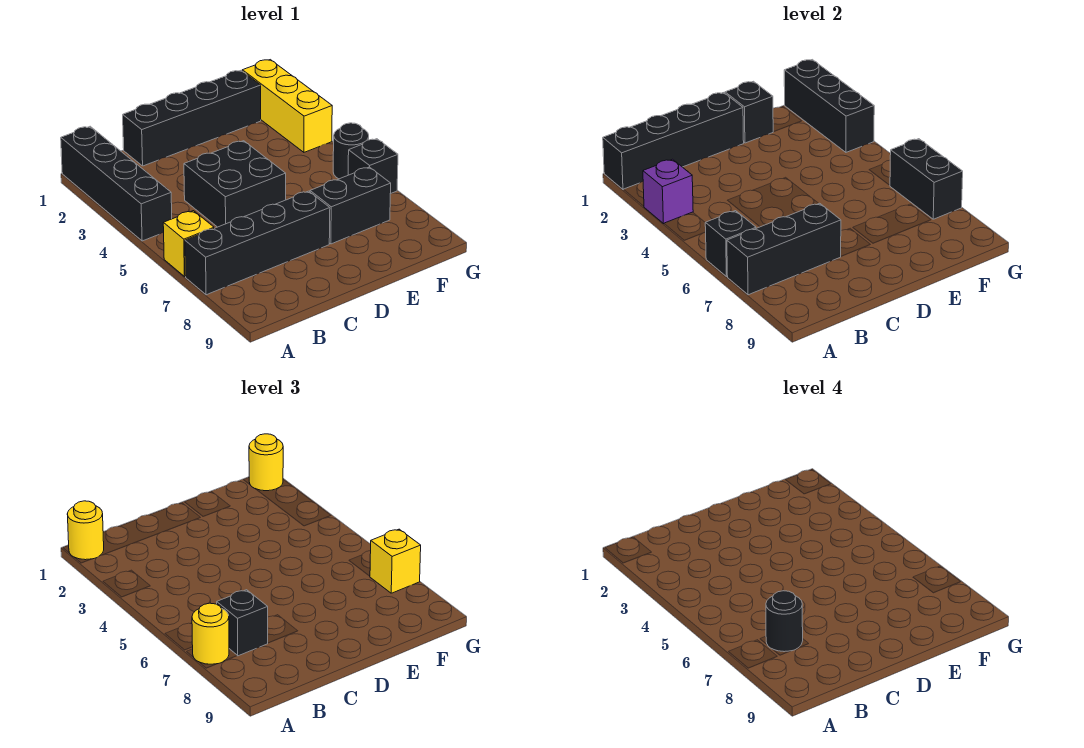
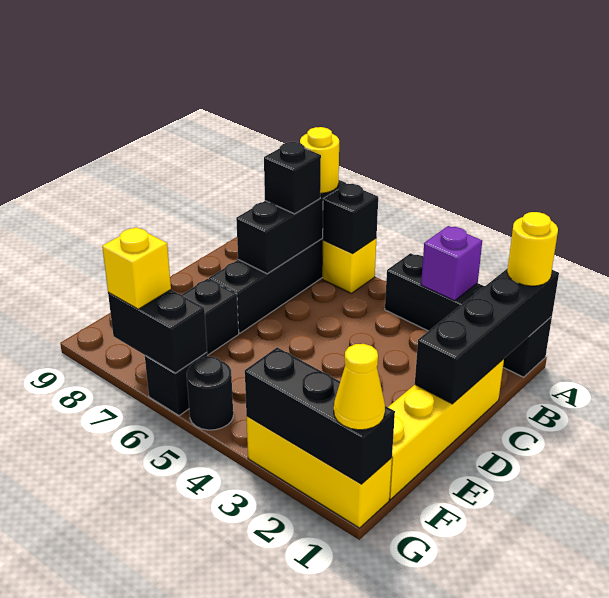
black round brick B7 level 4 -> none
black brick C1:F1 level 1 -> yellow brick C1:F1 level 1
black brick C4:D5 level 1 -> none
black brick E1 level 2 -> none
yellow round brick G1 level 3 -> yellow cone G1 level 3

